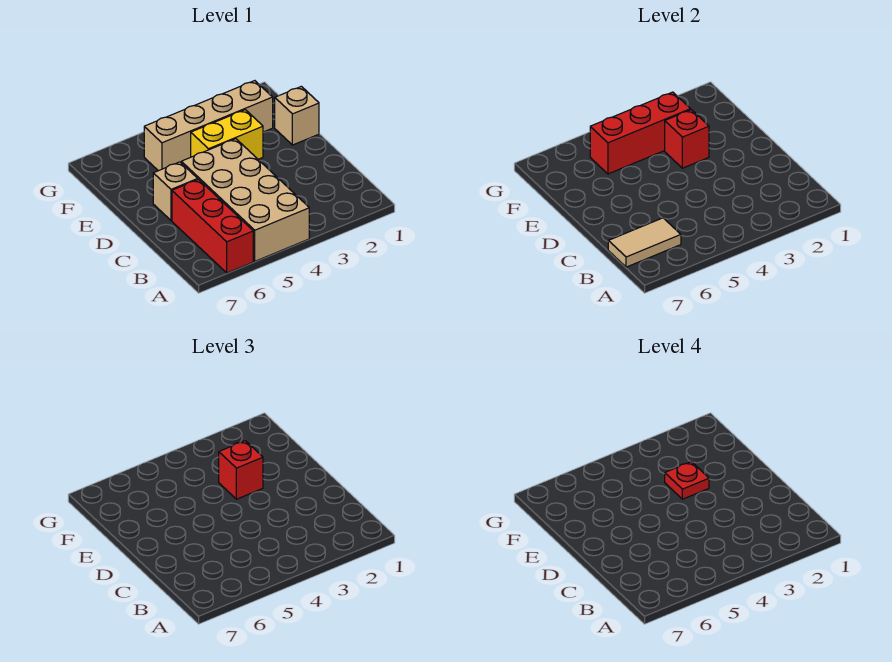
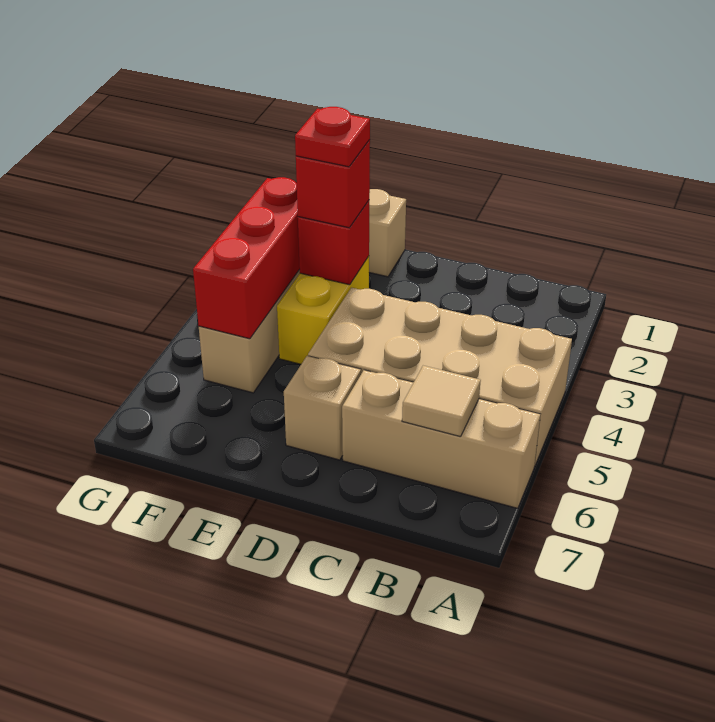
red brick A6:C6 level 1 -> tan brick A6:C6 level 1
tan tile B6:B7 level 2 -> tan tile B6 level 2

